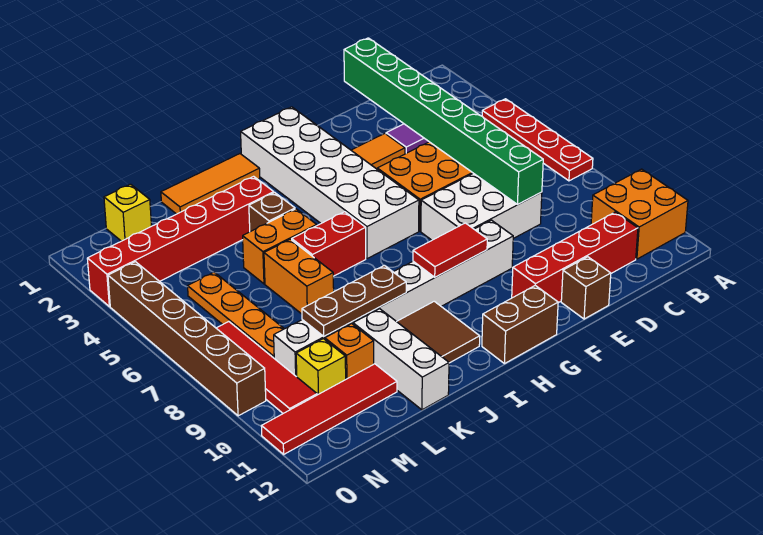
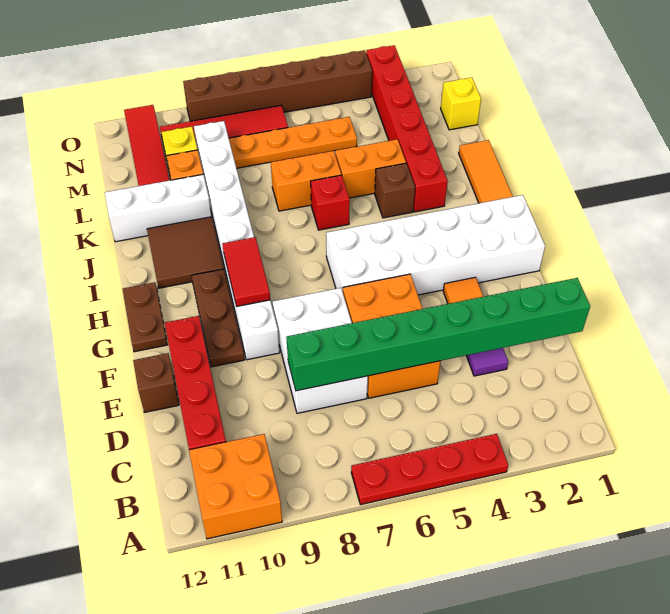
brown brick G12:H12 level 1 -> brown plate G12:H12 level 1
red brick I6:J6 level 1 -> red brick J6 level 1
orange brick J5:K5 level 1 -> orange brick K4:K5 level 1
brown plate J9:L9 level 2 -> brown plate F10:H10 level 1

